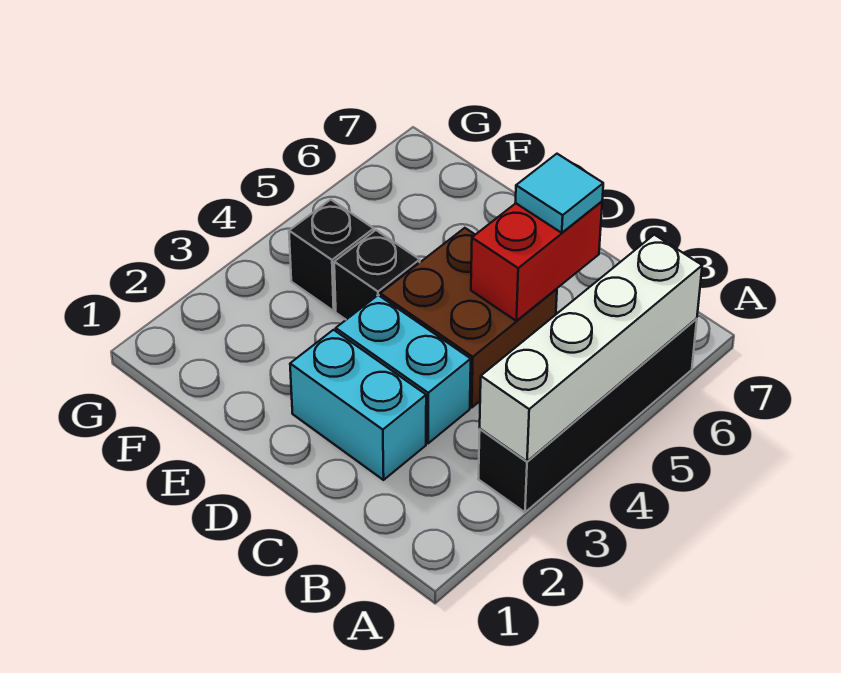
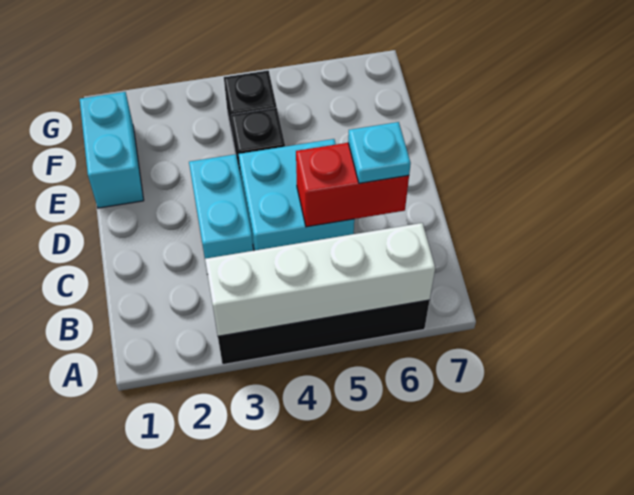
cyan brick C2:D2 level 1 -> cyan brick E1:F1 level 1
brown brick C4:D5 level 1 -> cyan brick C4:D5 level 1
cyan tile C6 level 3 -> cyan plate C6 level 3

